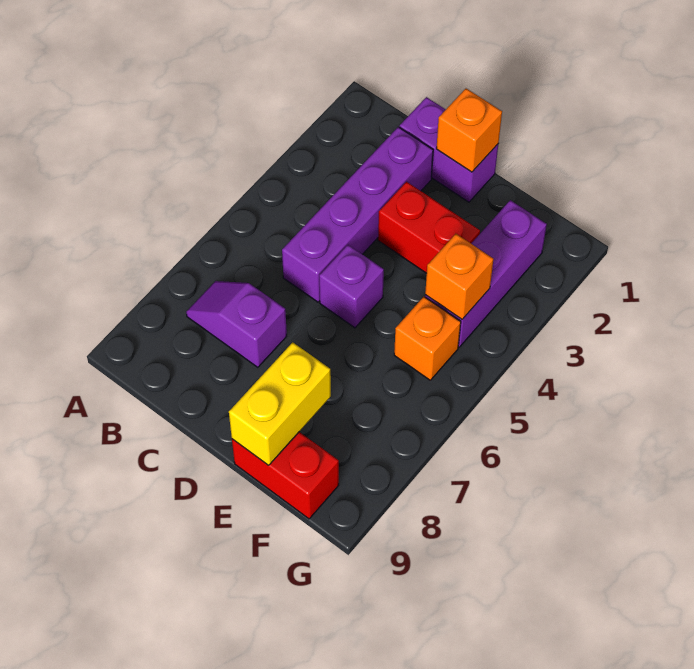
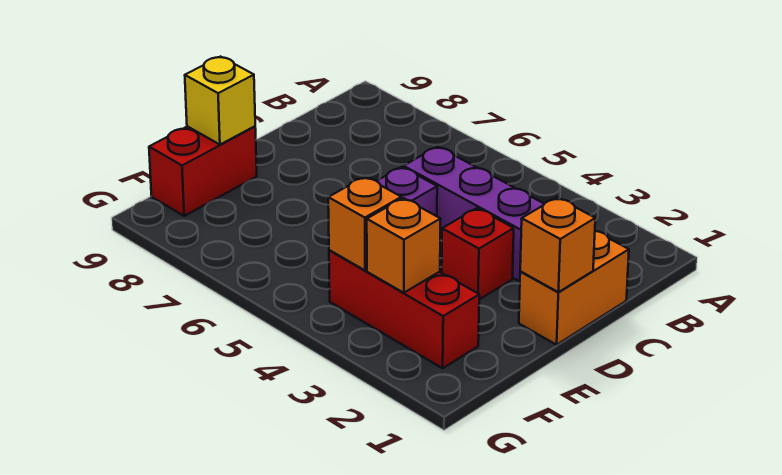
purple slope B7:C7 level 1 top C -> none
purple brick C1:D1 level 1 -> orange brick C1:D1 level 1
red brick D3:E3 level 1 -> red brick D3 level 1
yellow brick E8:E9 level 2 -> yellow brick E9 level 2
purple brick F2:F4 level 1 -> red brick F2:F4 level 1
orange brick F5 level 1 -> orange brick F3 level 2

